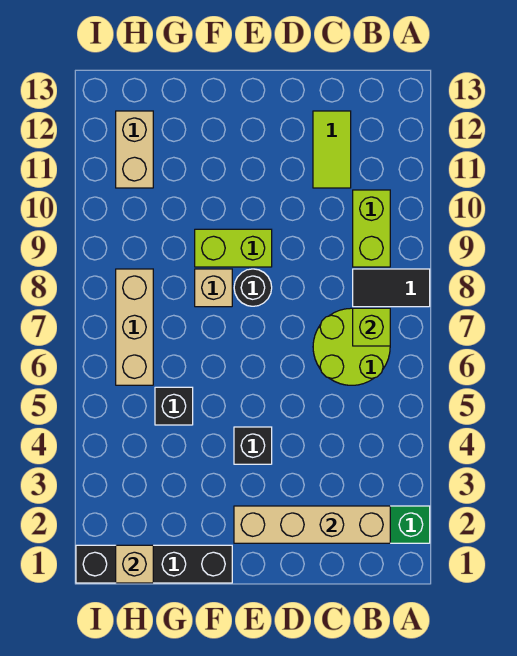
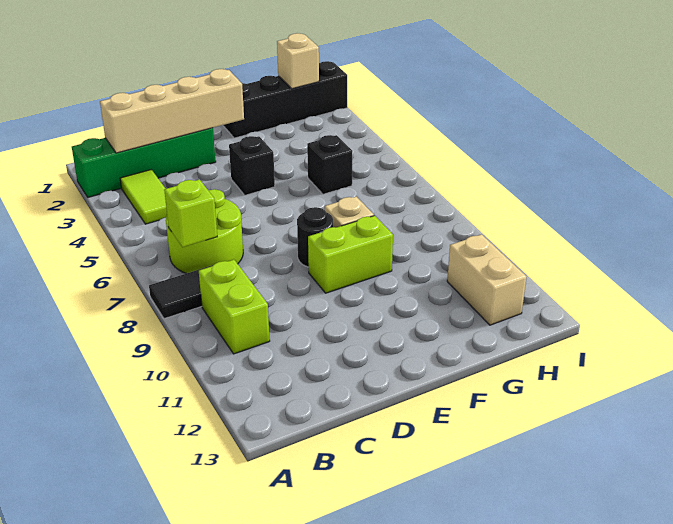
lime tile C11:C12 level 1 -> lime tile B3:B4 level 1
tan brick H6:H8 level 1 -> none

